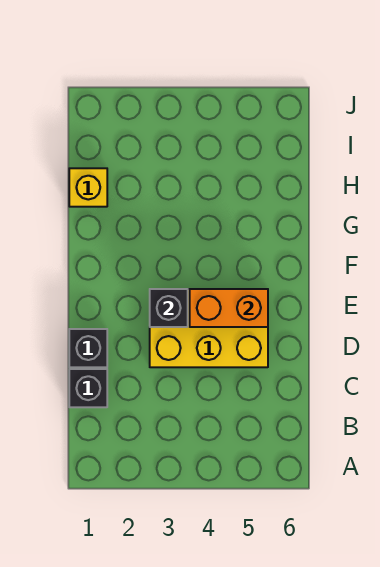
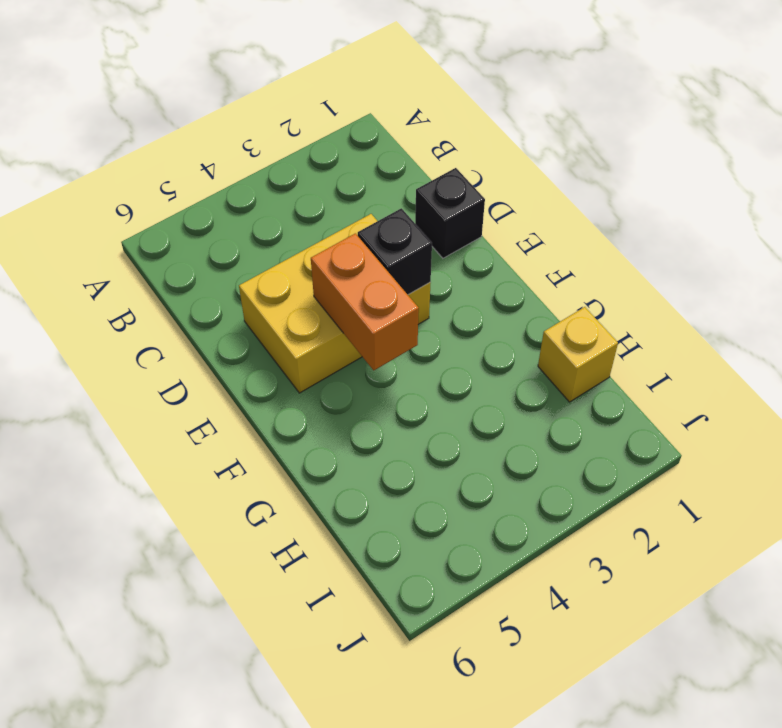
black brick C1 level 1 -> none
orange brick E4:E5 level 2 -> orange brick E4:F4 level 2

